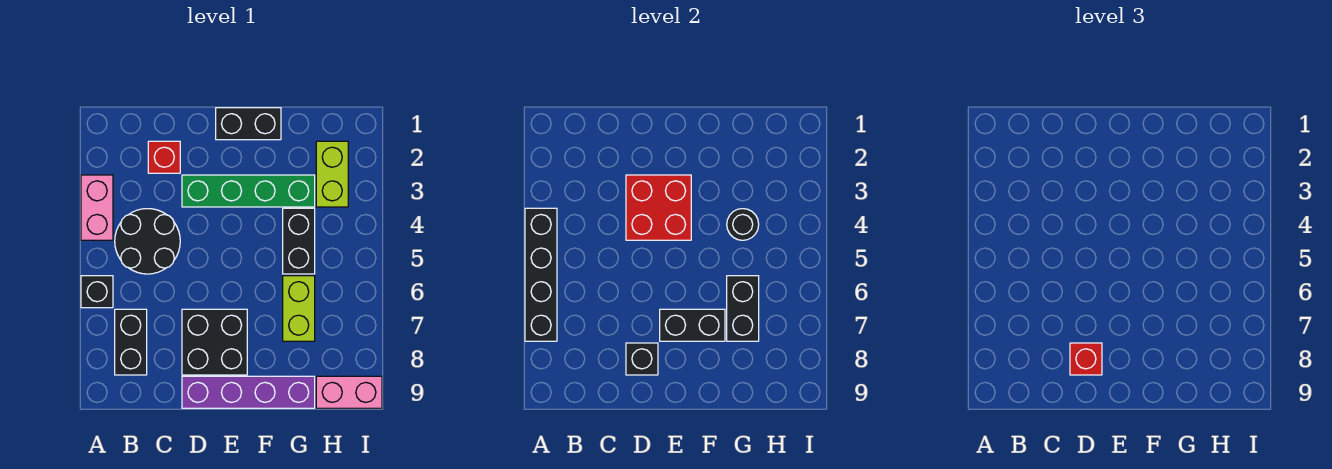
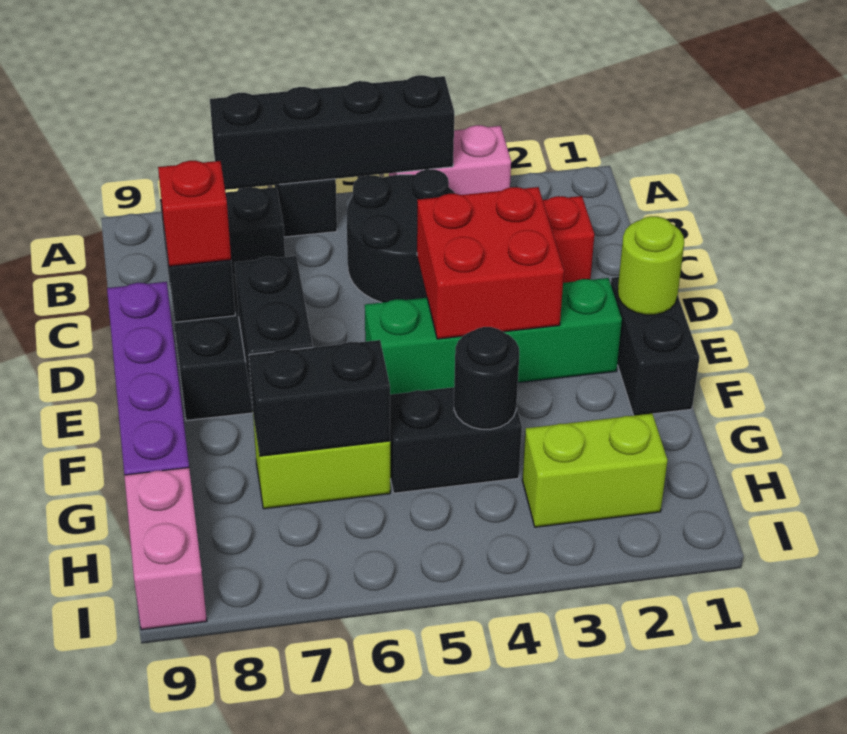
green brick D3:G3 level 1 -> green brick E2:E5 level 1
none -> lime round brick E1 level 2

